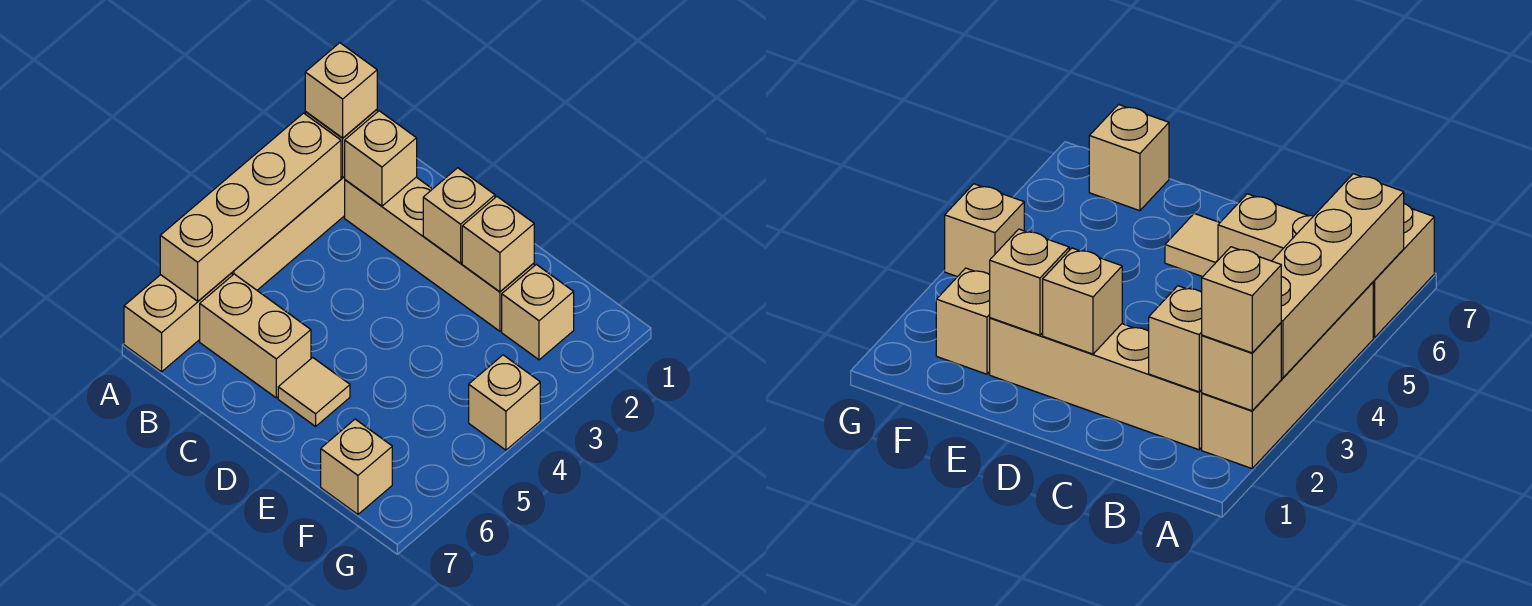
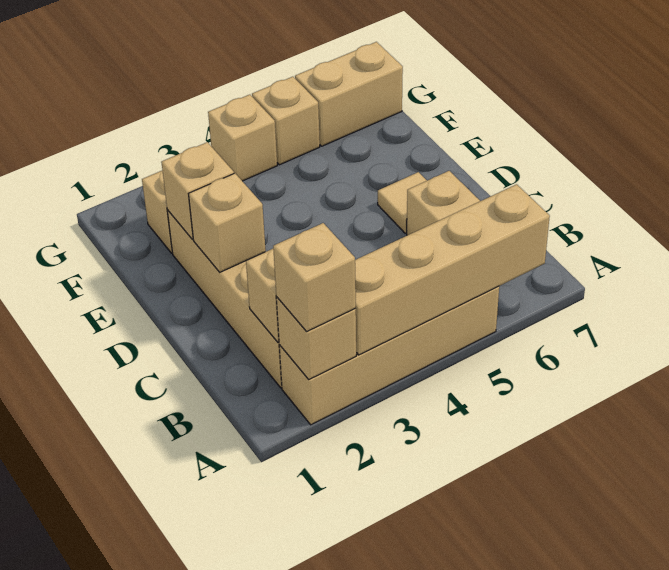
tan brick A6:A7 level 1 -> tan brick G6:G7 level 1
tan brick F7 level 1 -> tan brick G5 level 1

